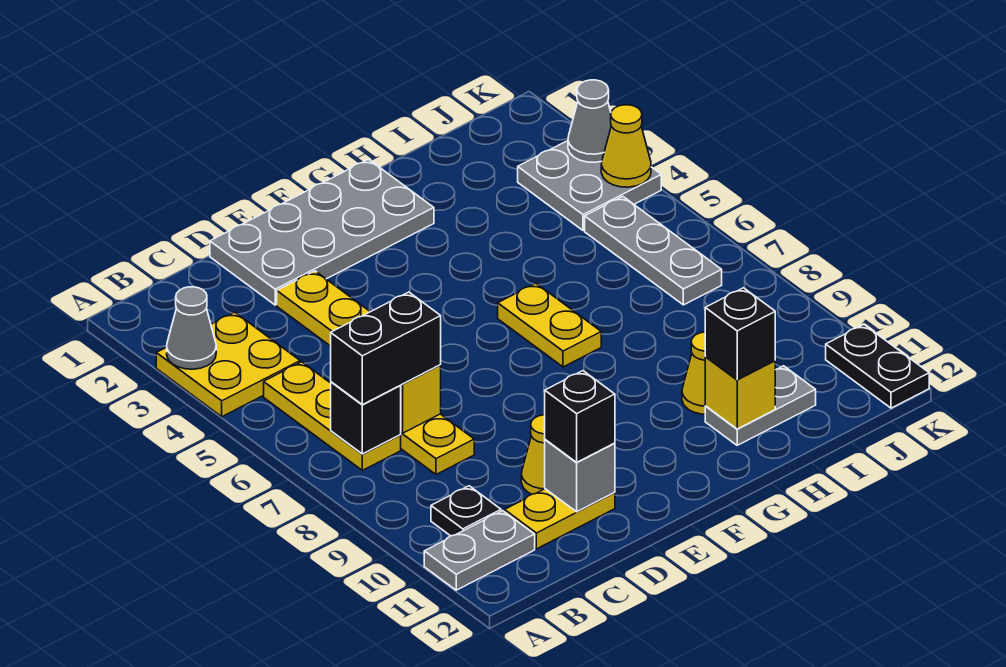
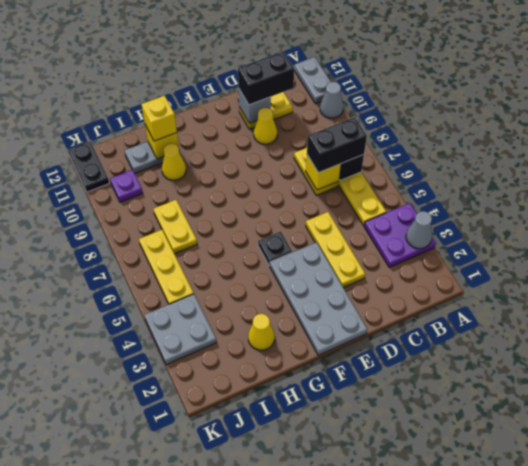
yellow plate A3:B4 level 1 -> purple plate A3:B4 level 1
grey plate A11:B11 level 1 -> grey plate A11:A12 level 1
black plate B10 level 1 -> black plate F5 level 1
grey plate D1:G2 level 1 -> grey plate E1:F4 level 1
black brick D11 level 3 -> black brick C11:D11 level 3
yellow plate G6:G7 level 1 -> yellow plate I7:I8 level 1
black brick H11 level 3 -> yellow brick H11 level 3
grey plate J5:J7 level 1 -> yellow plate J5:J7 level 1
none -> purple plate J10 level 1
grey cone K3 level 2 -> grey cone A10 level 1
yellow cone K4 level 2 -> yellow cone H2 level 1

